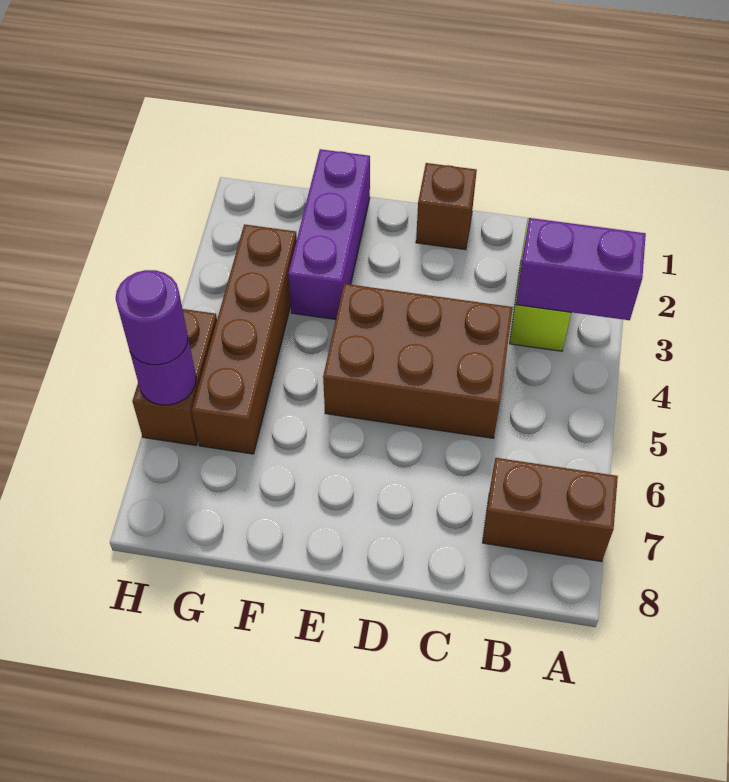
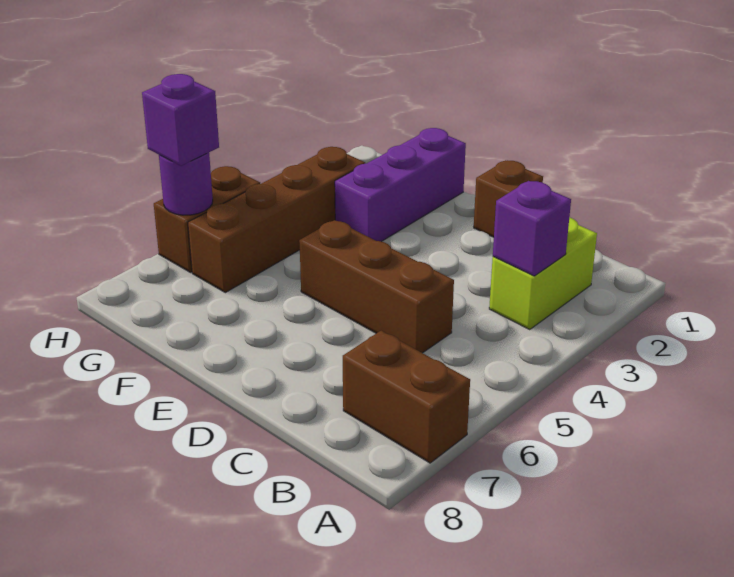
purple brick A3:B3 level 2 -> purple brick B3 level 2
brown brick C4:E5 level 1 -> brown brick C5:E5 level 1
purple round brick H6 level 3 -> purple brick H6 level 3

